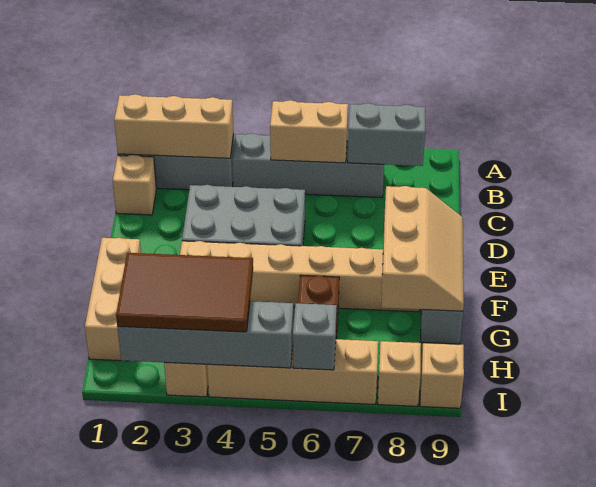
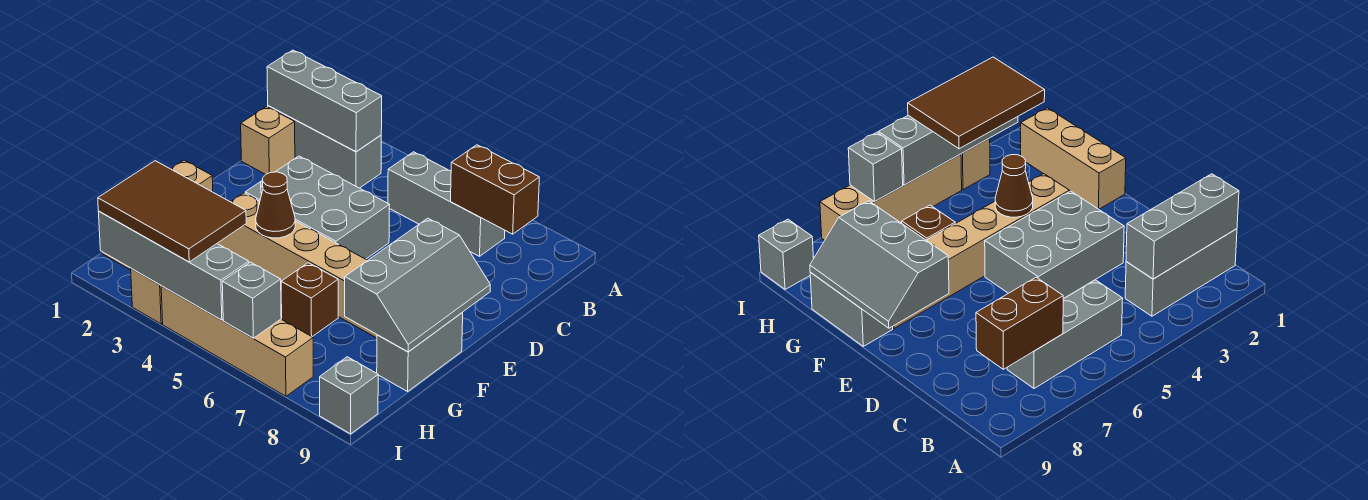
tan brick B1:B3 level 2 -> grey brick B1:B3 level 2
grey brick B4:B7 level 1 -> grey brick B5:B7 level 1
tan brick B5:B6 level 2 -> none
grey brick B7:B8 level 2 -> brown brick B7:B8 level 2
tan slope E8:G9 level 2 top 8 -> grey slope E8:G9 level 2 top 8
none -> brown cone F4 level 2
tan brick I8 level 1 -> none
tan brick I9 level 1 -> grey brick I9 level 1

